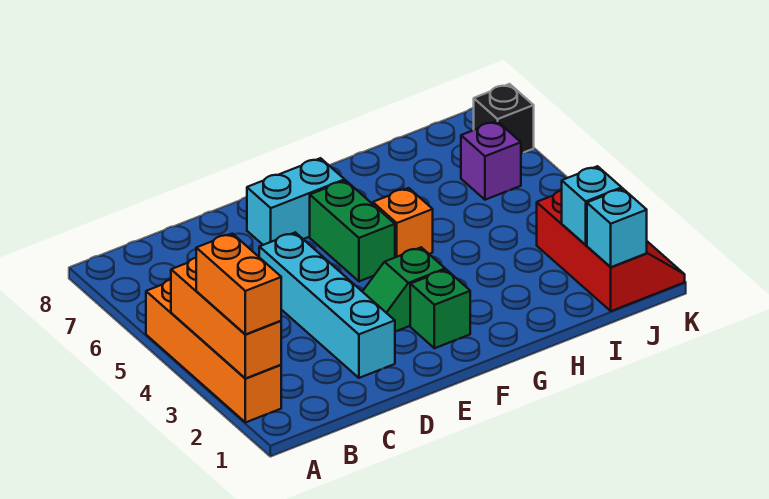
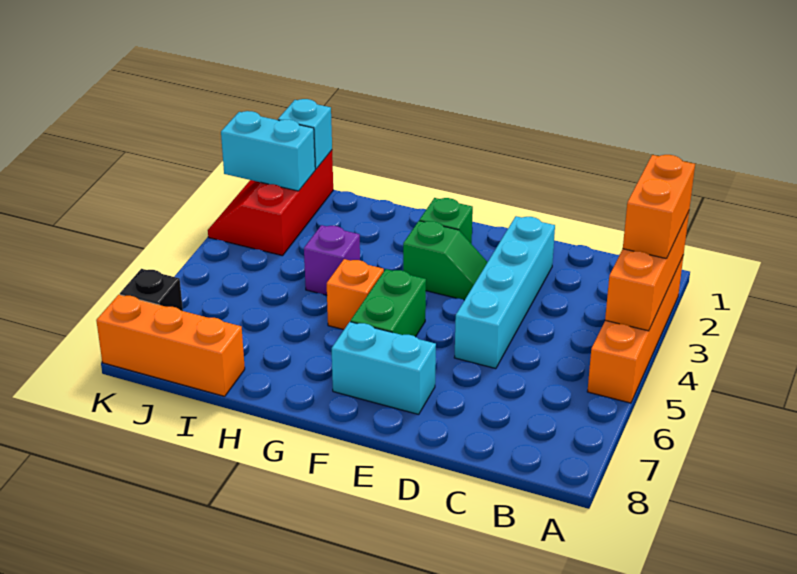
none -> orange brick I8:K8 level 1
cyan brick J2 level 2 -> cyan brick J2:K2 level 2
purple brick J6 level 1 -> purple brick H4 level 1

